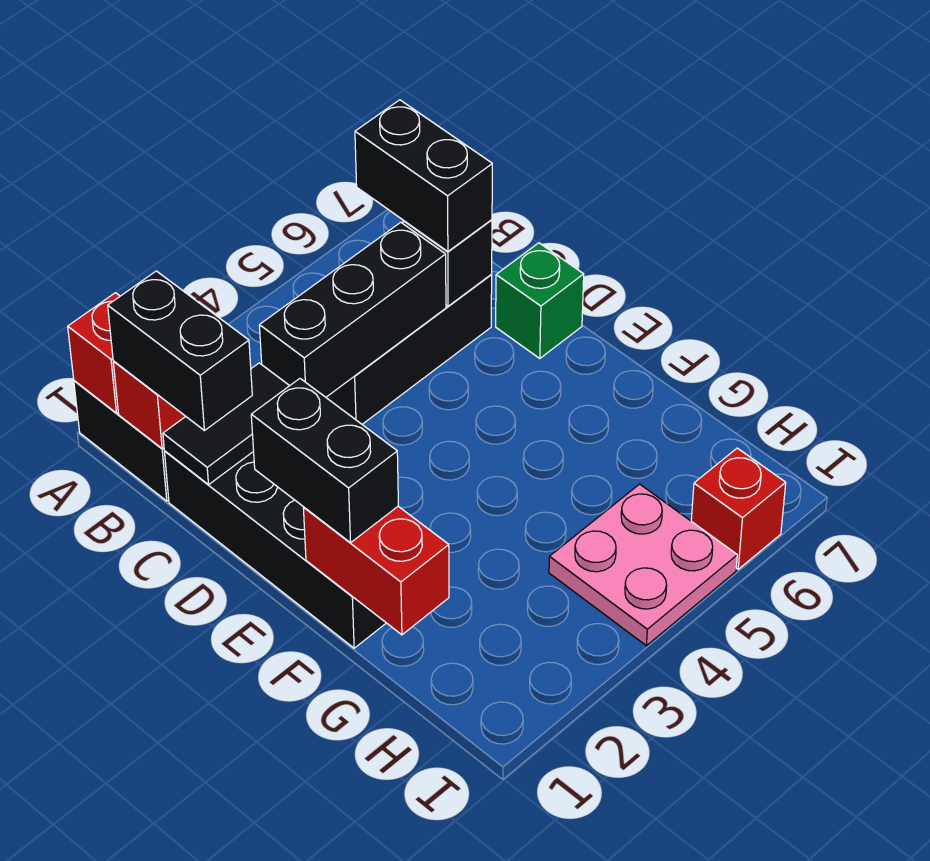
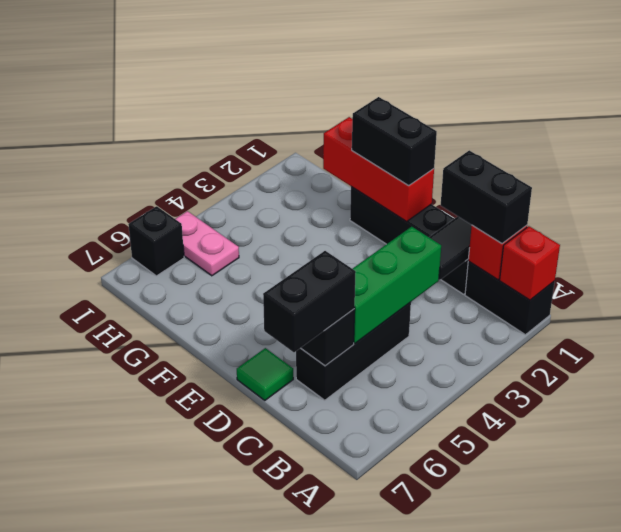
black brick B6:C6 level 3 -> black brick C6:C7 level 3
black brick C3:C5 level 2 -> green brick C3:C5 level 2
green brick D7 level 1 -> green tile D7 level 1
red brick F1:G1 level 2 -> red brick E1:G1 level 2
pink plate H4:I5 level 1 -> pink plate H5:I5 level 1
red brick I6 level 1 -> black brick I6 level 1

